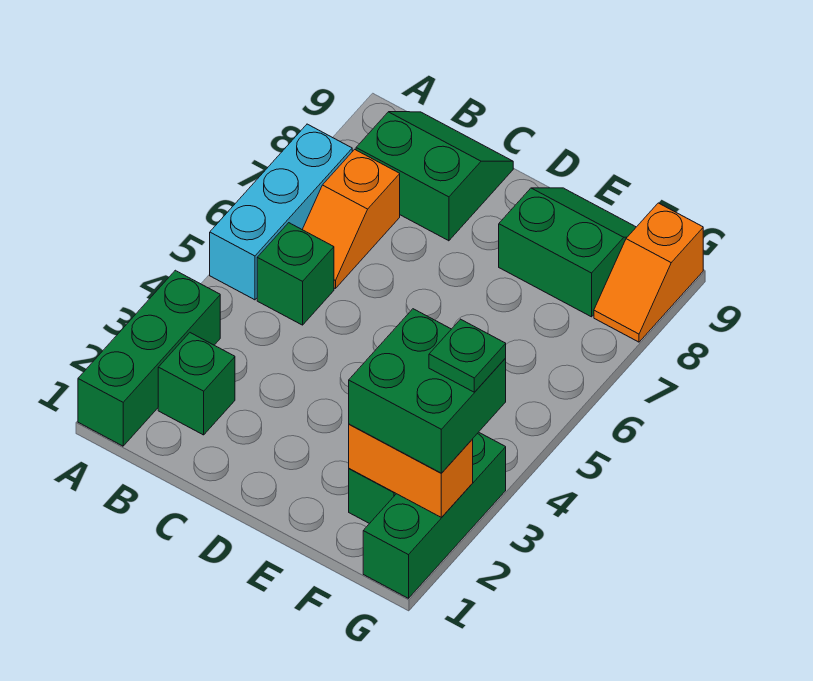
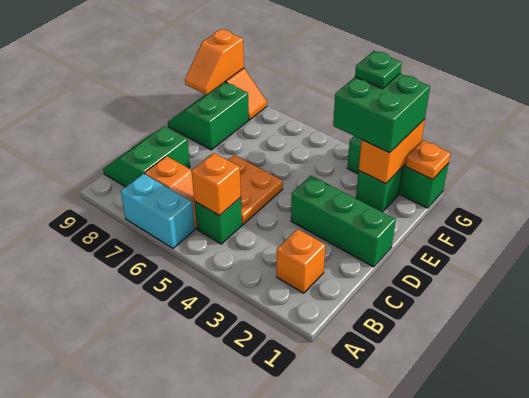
green brick A1:A3 level 1 -> green brick D1:D3 level 1
cyan brick A5:A7 level 1 -> cyan brick A6:A7 level 1
green brick B2 level 1 -> orange brick B2 level 1
none -> orange brick B5 level 2
none -> orange plate C5:D6 level 1
none -> orange slope F9:G9 level 2 top G
none -> orange plate G1 level 2

